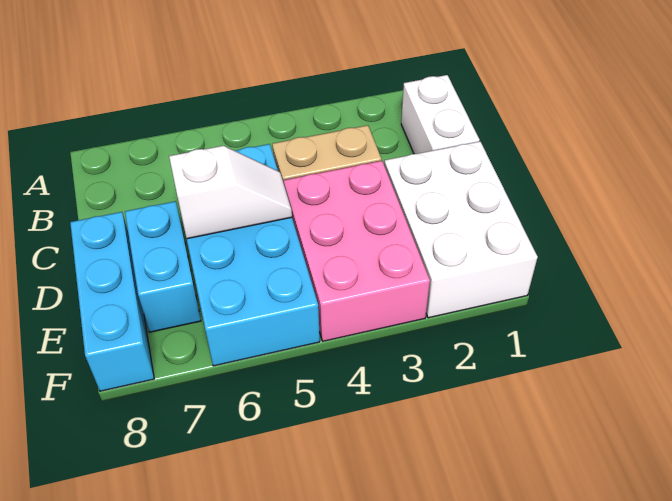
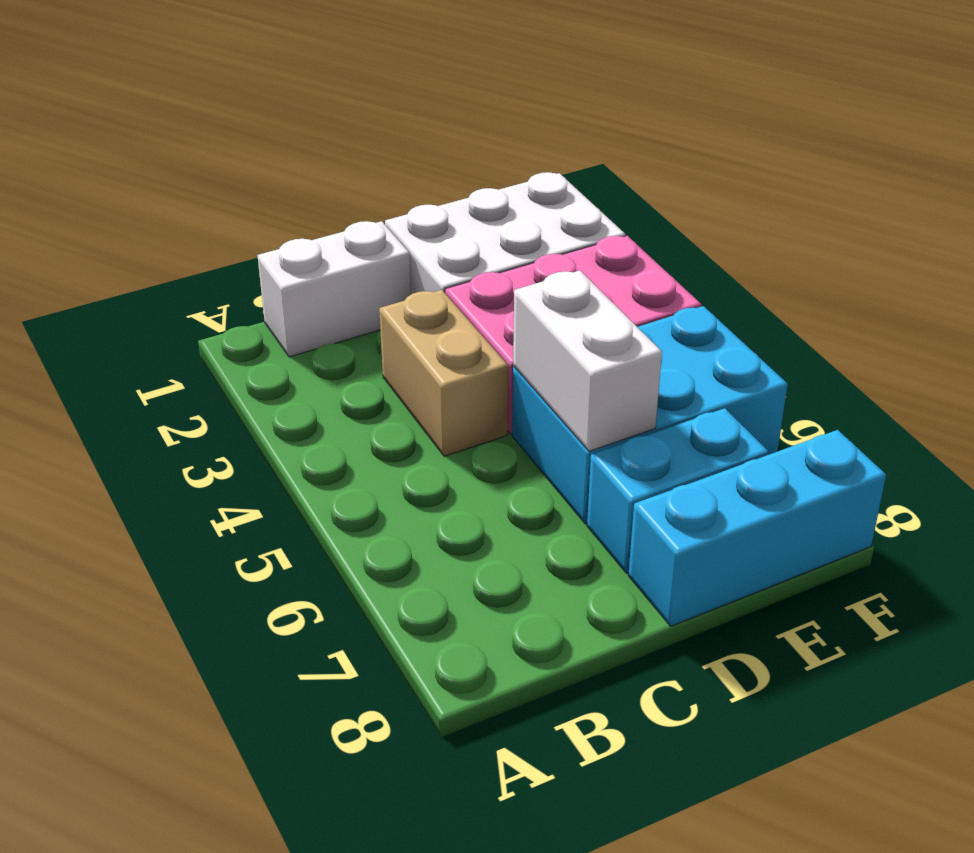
cyan brick C5:F6 level 1 -> cyan brick D5:F6 level 1
white slope D5:D6 level 2 top 6 -> white brick D5:D6 level 2

